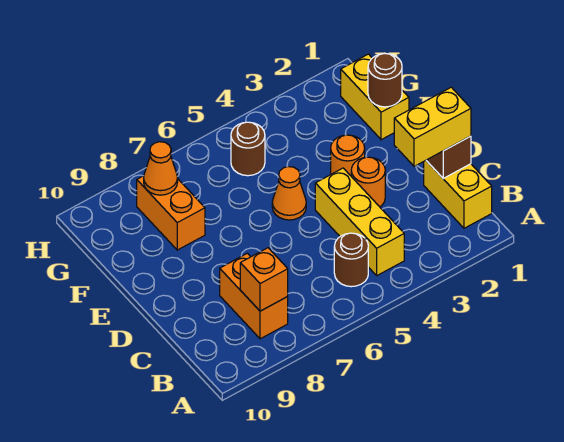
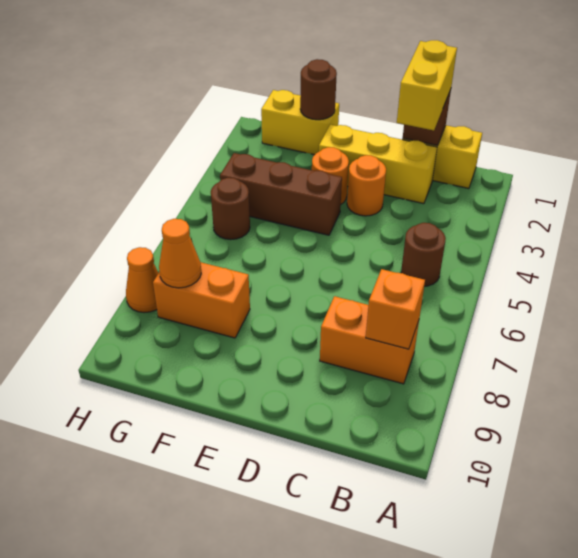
yellow brick B4:D4 level 1 -> yellow brick C2:E2 level 1
none -> brown brick E4:G4 level 1
orange cone E5 level 1 -> orange cone H8 level 1

